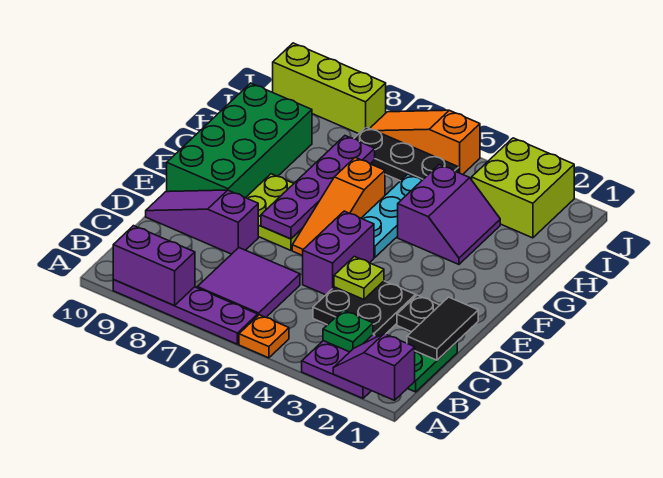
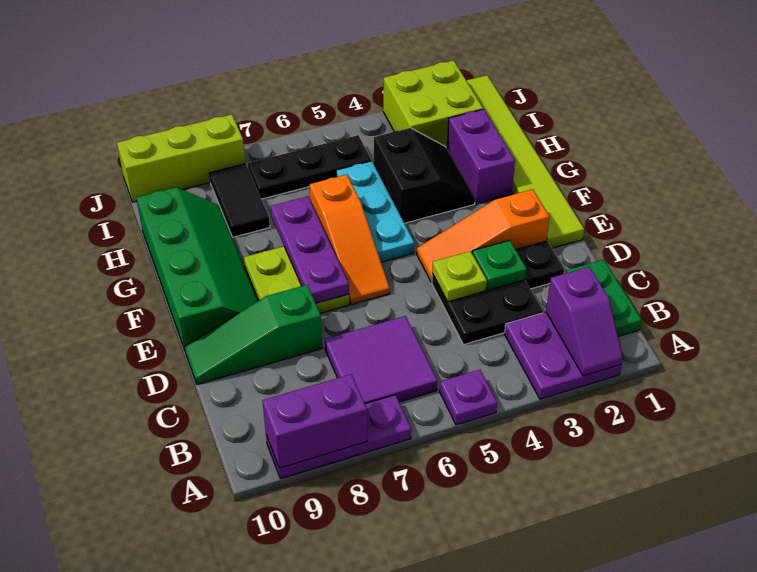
purple slope A1:A2 level 2 top 1 -> purple slope A2:B2 level 2 top B
orange plate A5 level 1 -> purple plate A5 level 1
purple plate A6:A9 level 1 -> purple plate A7:A9 level 1
green plate B3 level 2 -> green plate D3 level 2
black tile C1:D1 level 2 -> black tile H8:I8 level 1
purple brick D5:E5 level 1 -> purple brick G2:H2 level 1
purple slope D8:D10 level 1 top 8 -> green slope D8:D10 level 1 top 8
none -> lime tile E1:J1 level 1
purple plate E7:H7 level 2 -> purple plate E7:G7 level 2
green brick E9:H10 level 1 -> green slope E9:H10 level 1 top 10
purple slope G3:H4 level 1 top 4 -> black slope G3:H4 level 1 top 4
orange slope J5:J7 level 1 top 5 -> orange slope E2:E4 level 1 top 2

